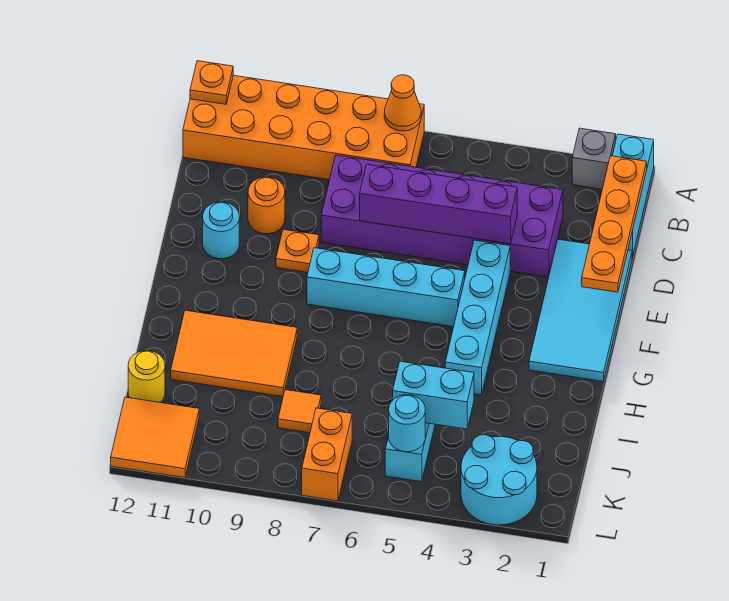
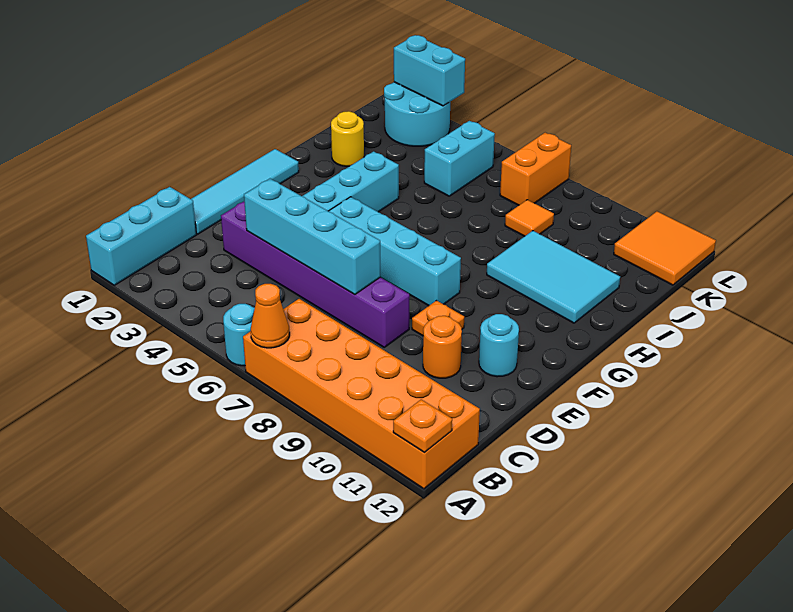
grey brick A2 level 1 -> none
orange plate B1:E1 level 2 -> none
purple brick C3:D8 level 1 -> purple brick D3:D8 level 1
cyan tile D1:G2 level 1 -> cyan tile D1:G1 level 1
purple brick D4:D7 level 2 -> cyan brick D4:D7 level 2
orange tile H9:I11 level 1 -> cyan tile H9:I11 level 1
cyan brick J4:J5 level 2 -> cyan brick L2:L3 level 2
yellow round brick J12 level 1 -> yellow round brick I2 level 1
cyan round brick K5 level 2 -> cyan round brick A6 level 1

